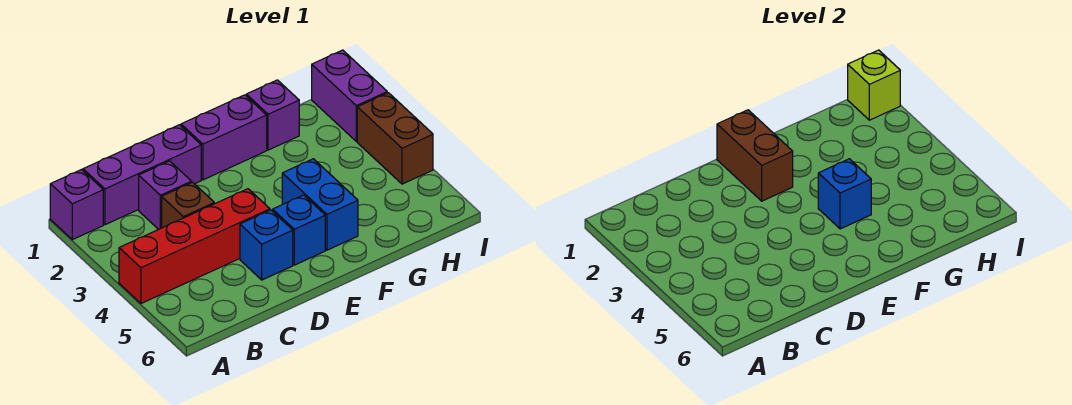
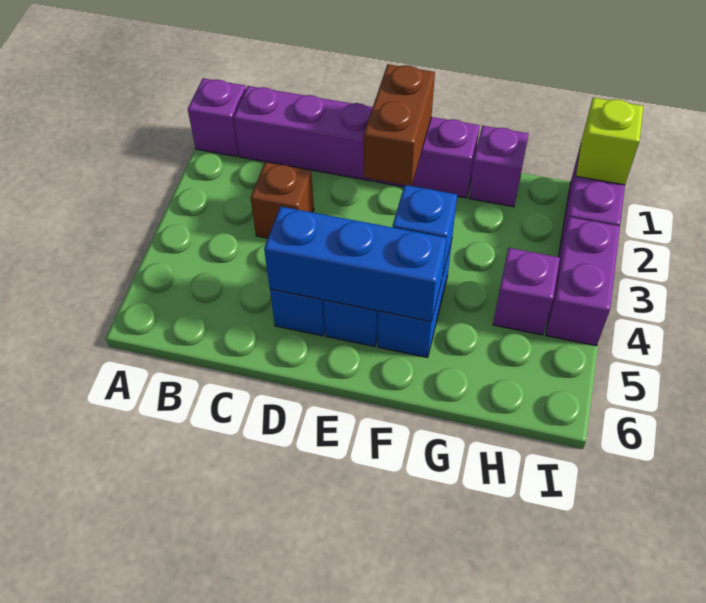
red brick A4:D4 level 1 -> none
purple brick C2 level 1 -> purple brick H4 level 1
none -> blue brick D5:F5 level 2
brown brick I3:I4 level 1 -> purple brick I3:I4 level 1

